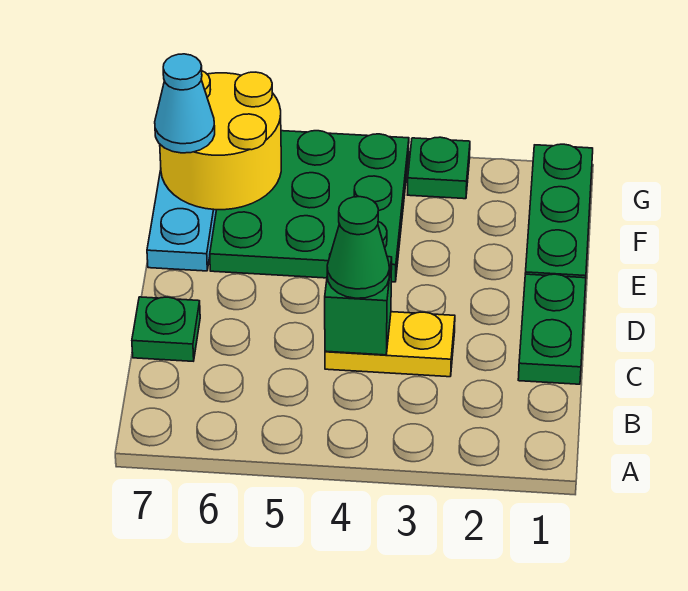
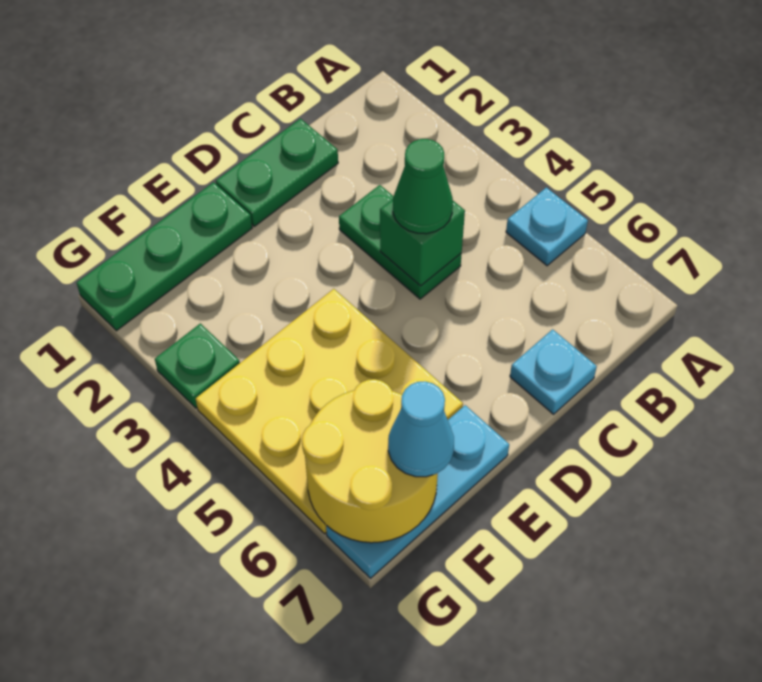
none -> cyan plate A5 level 1
yellow plate C3:C4 level 1 -> green plate C3:C4 level 1
green plate C7 level 1 -> cyan plate C7 level 1
green plate E4:G6 level 1 -> yellow plate E4:G6 level 1

